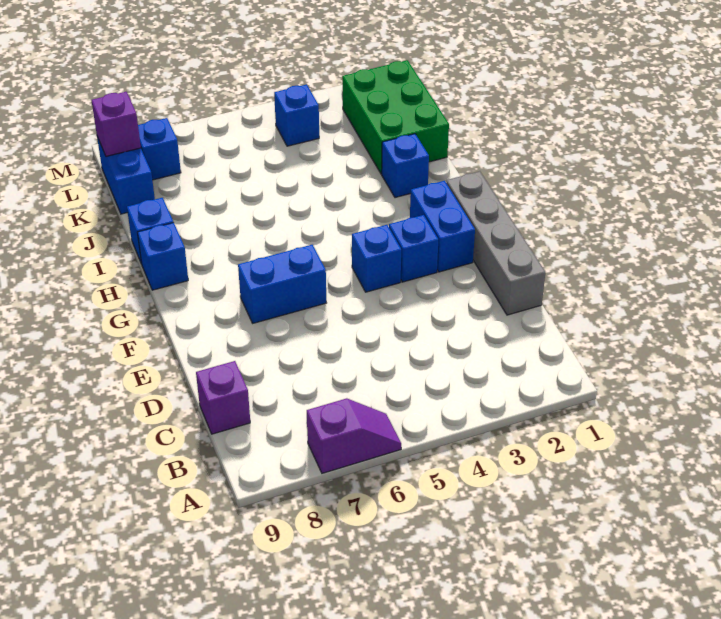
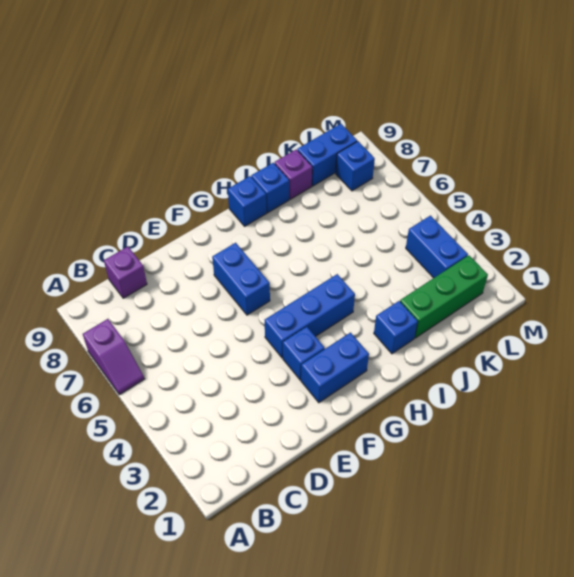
grey brick D1:G1 level 1 -> none
blue brick F4 level 1 -> blue brick F4:H4 level 1
green brick J1:L2 level 1 -> green brick J2:L2 level 1
blue brick L4 level 1 -> blue brick L3:L4 level 1
purple brick L9 level 2 -> purple brick J9 level 1

